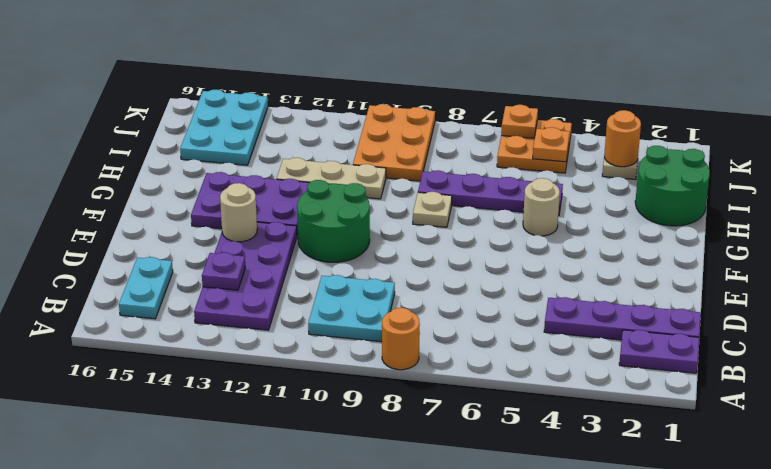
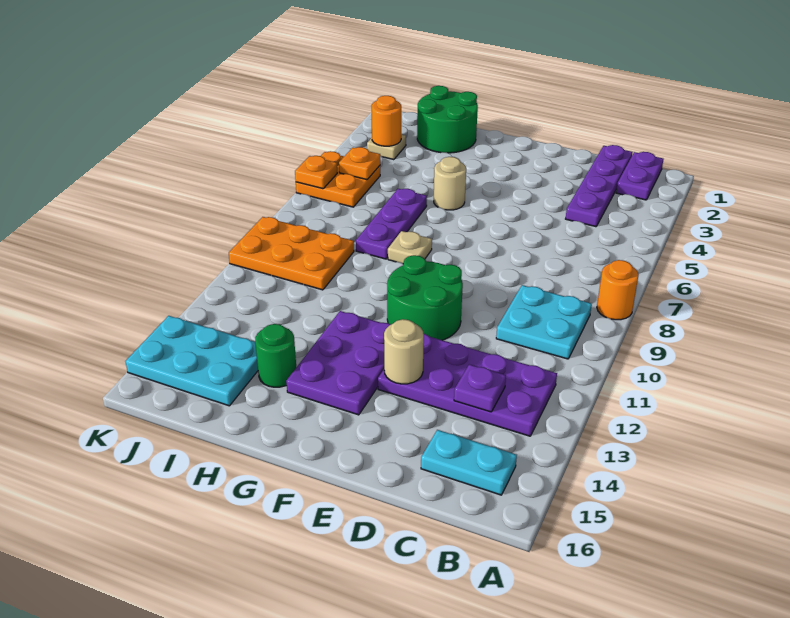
purple plate H5:H8 level 1 -> purple plate H6:H8 level 1
tan plate H10:H12 level 1 -> none
none -> green round brick H14 level 1

